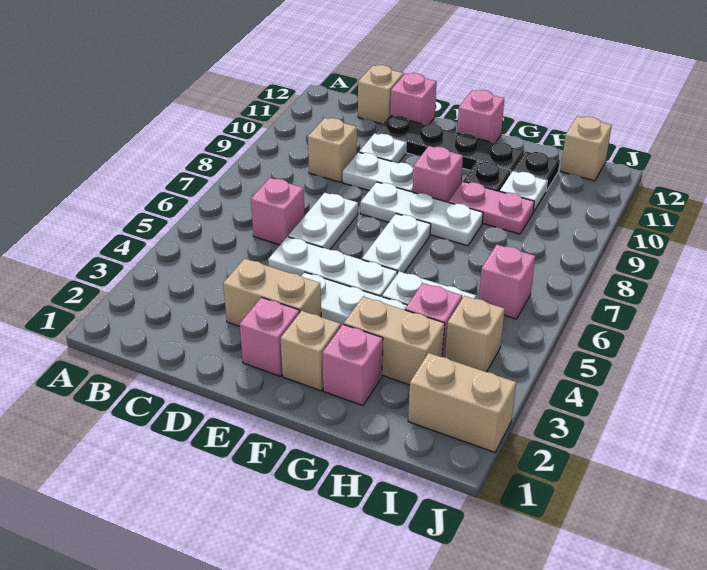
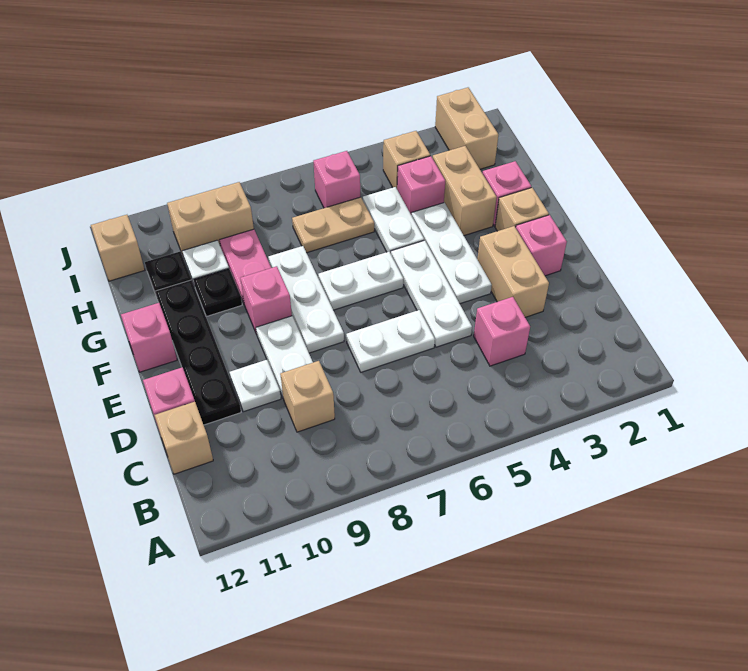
pink brick C6 level 1 -> pink brick C4 level 1
none -> tan plate H6:H7 level 1
none -> tan brick I9:I10 level 1

